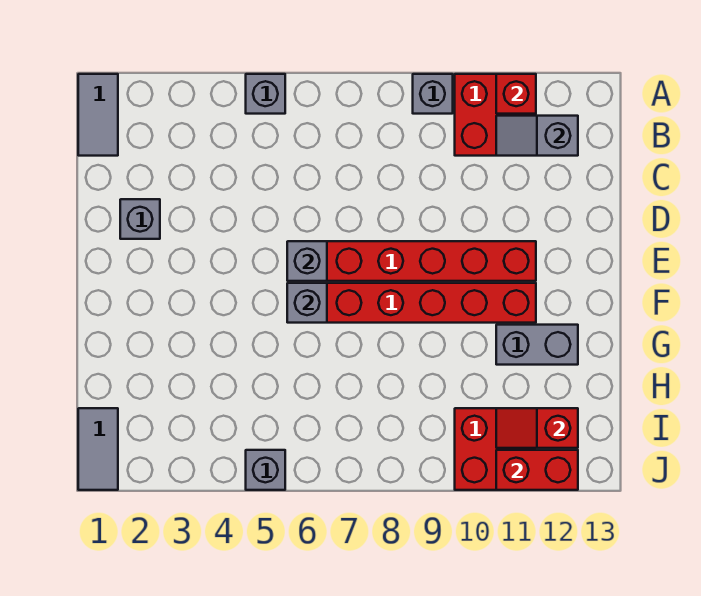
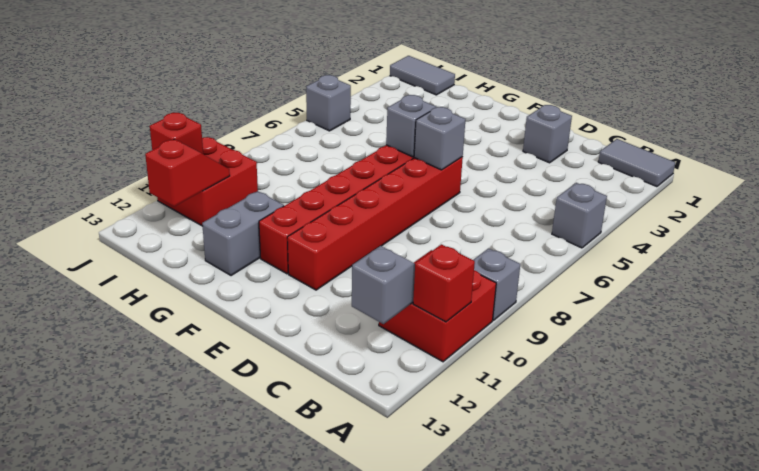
red brick J11:J12 level 2 -> red brick J11 level 2

